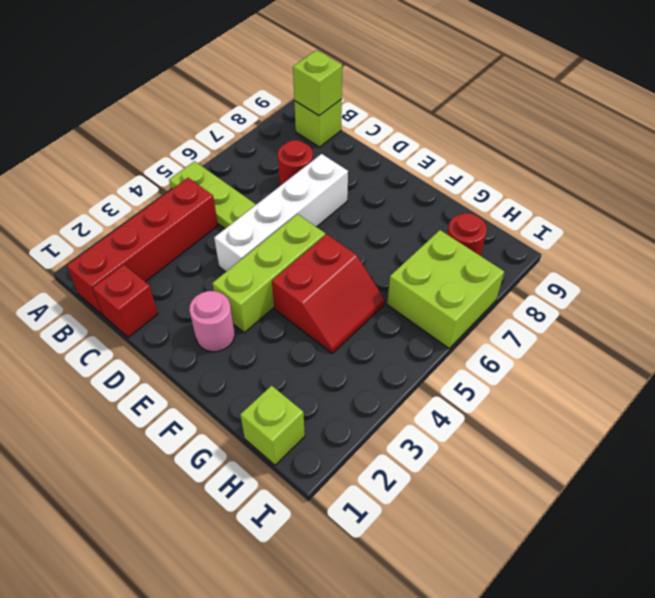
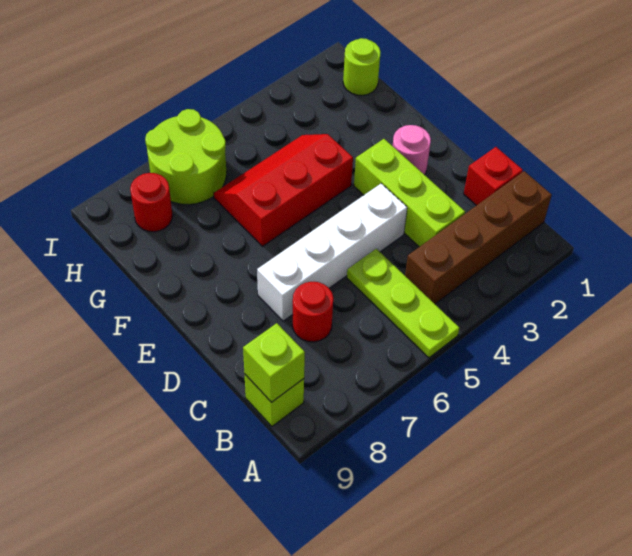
red brick B1:B4 level 1 -> brown brick B1:B4 level 1
lime brick E3:E5 level 1 -> lime brick C3:E3 level 1
red slope F4:G5 level 1 top F -> red slope F4:G6 level 1 top F
lime brick H1 level 1 -> lime round brick H1 level 1
lime brick H6:I7 level 1 -> lime round brick H6:I7 level 1

